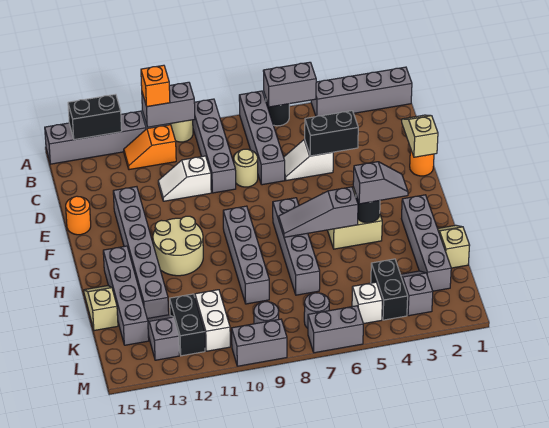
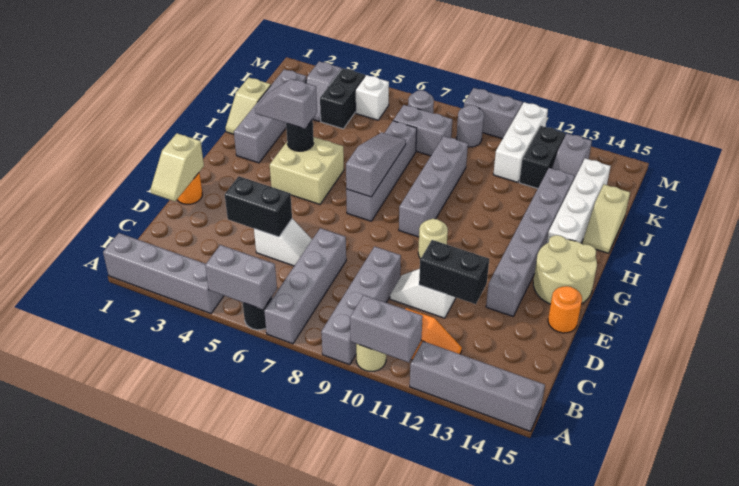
orange brick A11 level 3 -> none
black brick A13:A14 level 2 -> black brick D11:D12 level 2
tan round brick D8 level 1 -> tan round brick F10 level 1
white slope D10:D11 level 1 top 10 -> white slope D10:D11 level 1 top 11
tan round brick G11:H12 level 1 -> tan round brick F14:G15 level 1
grey slope H5:H7 level 2 top 5 -> grey slope G7:I7 level 2 top G
grey brick H14:K14 level 1 -> white brick H14:K14 level 1
white brick K11:L11 level 1 -> white brick K11:M11 level 1
grey brick M6:M7 level 1 -> grey brick K7:K8 level 1

